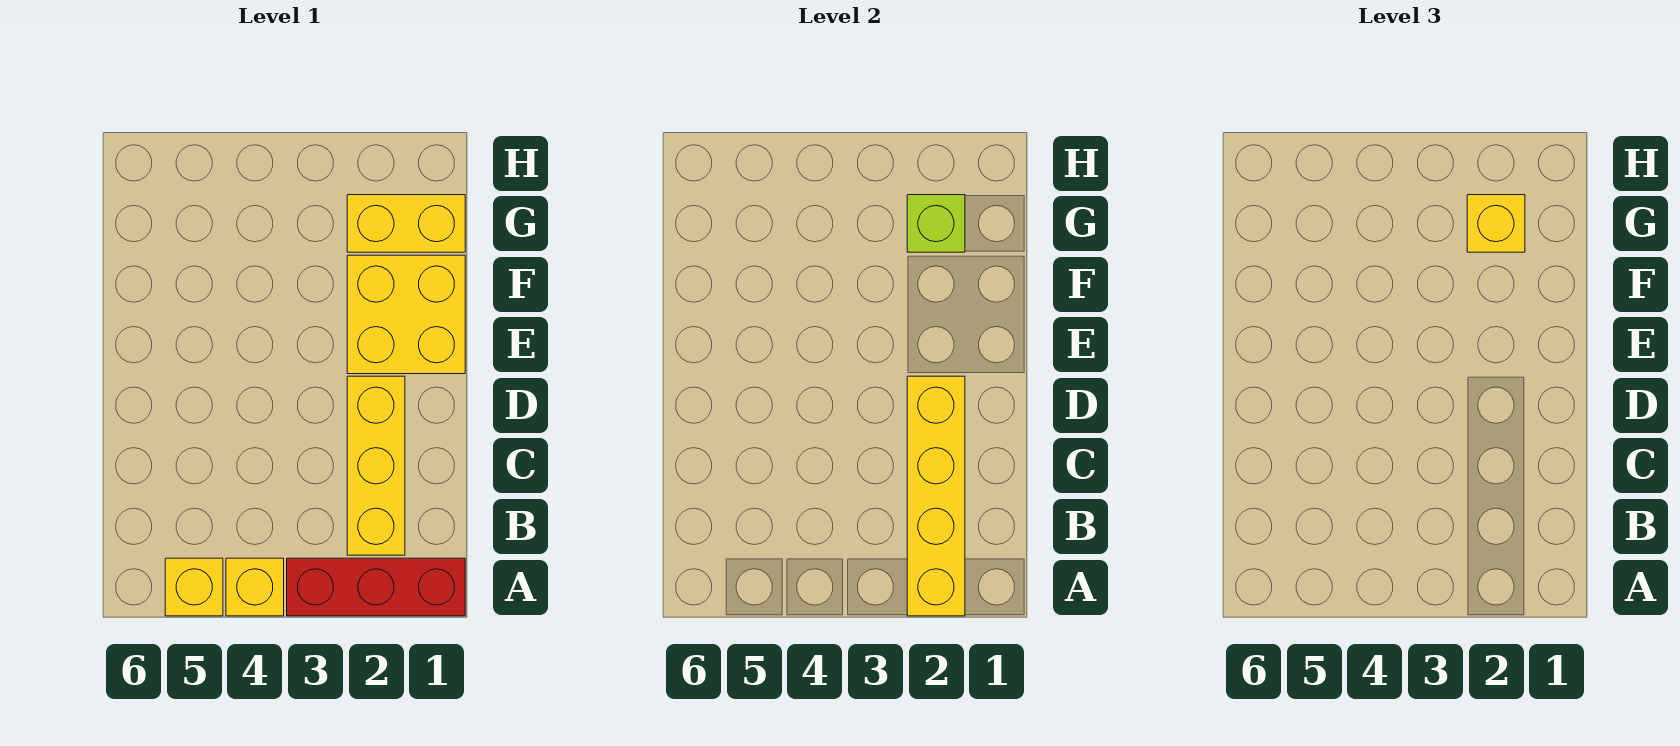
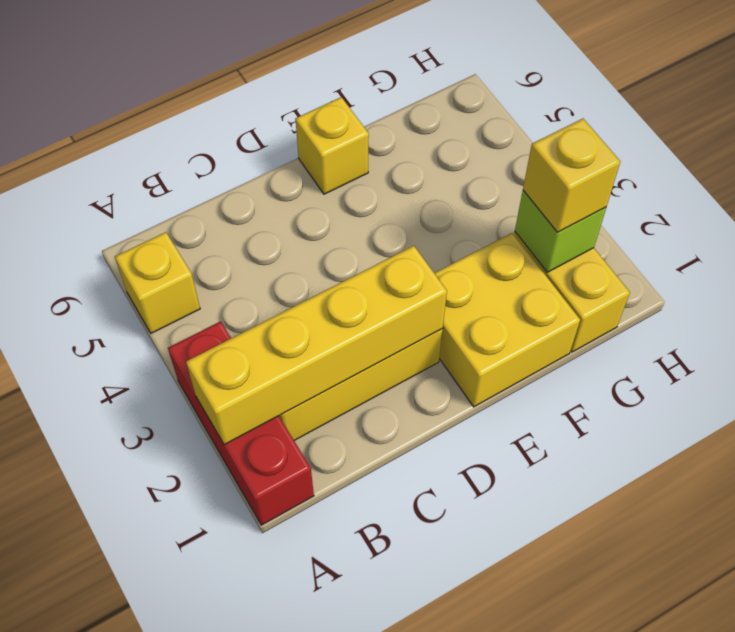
yellow brick A4 level 1 -> yellow brick E6 level 1

